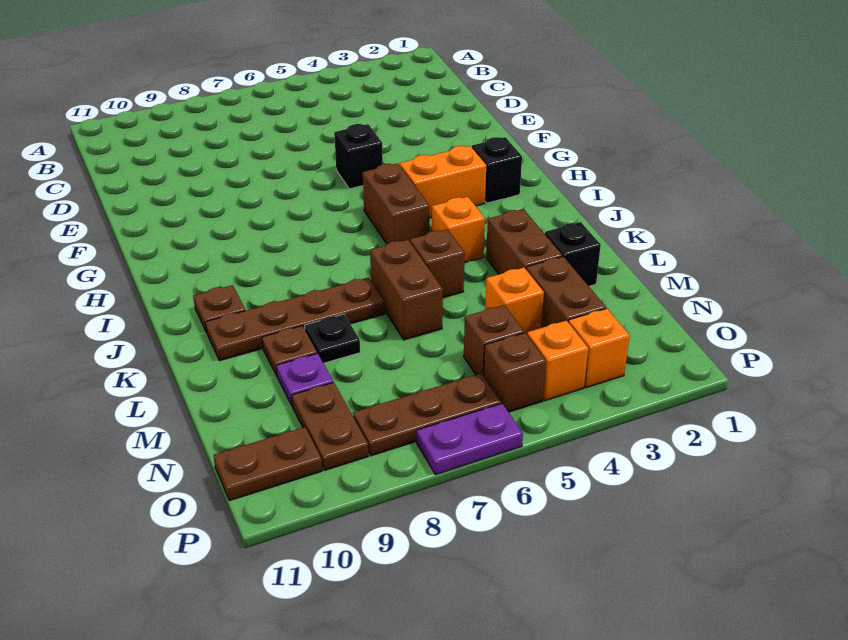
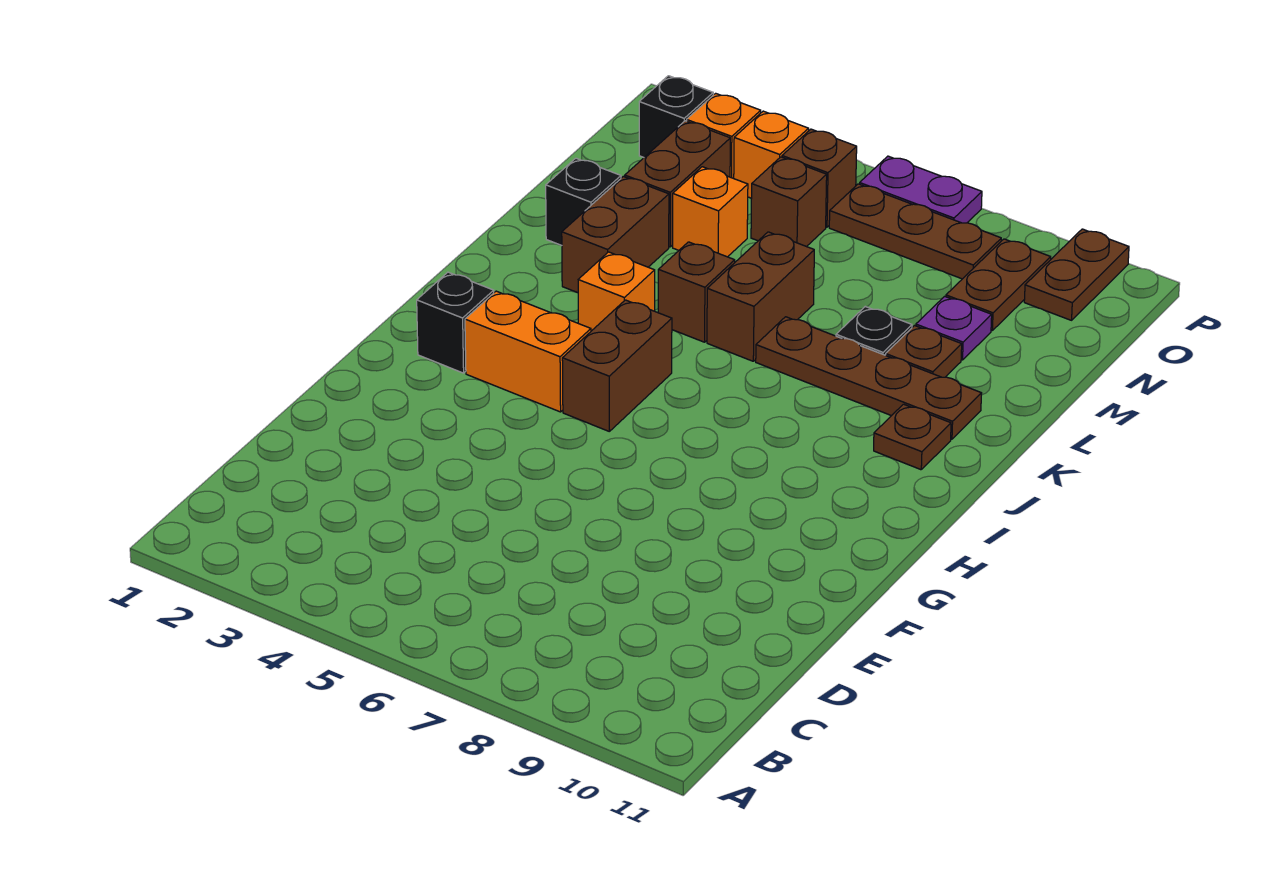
black brick F5 level 1 -> black brick O2 level 1
brown plate O10:O11 level 1 -> brown plate O10:P10 level 1

